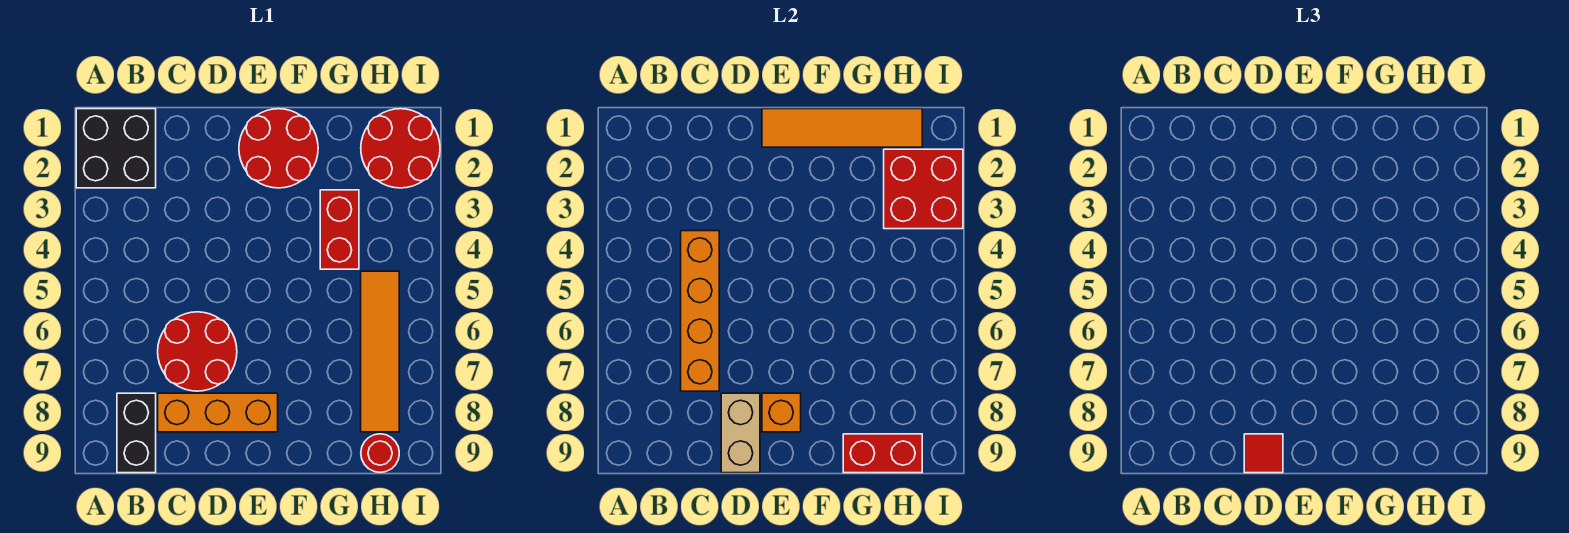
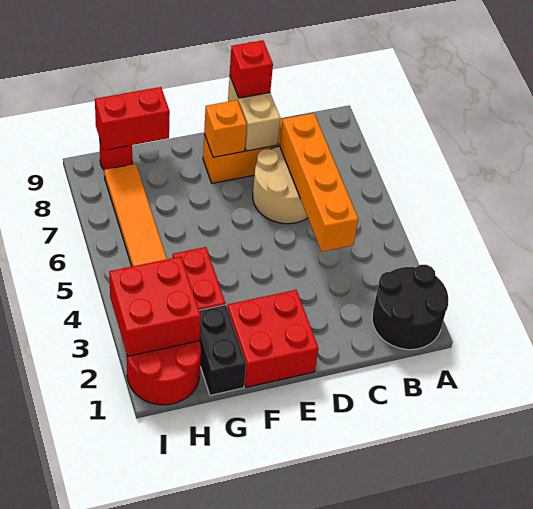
black brick A1:B2 level 1 -> black round brick A1:B2 level 1
black brick B8:B9 level 1 -> black brick G1:G2 level 1
red round brick C6:D7 level 1 -> tan round brick C6:D7 level 1
red tile D9 level 3 -> red brick D9 level 3
red round brick E1:F2 level 1 -> red brick E1:F2 level 1
orange tile E1:H1 level 2 -> none

